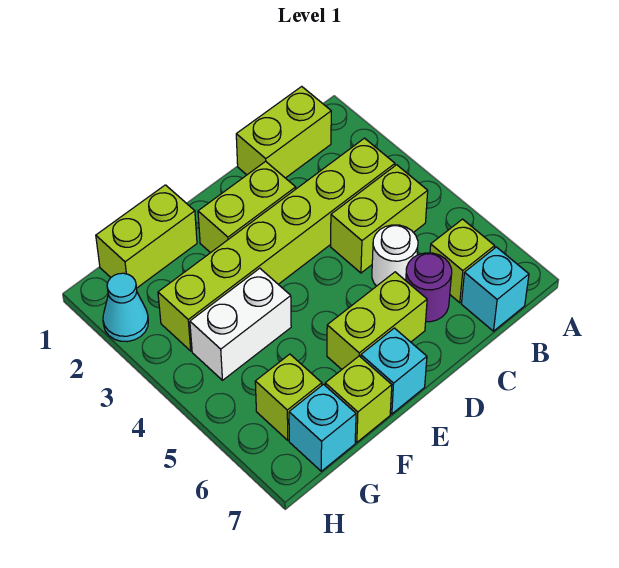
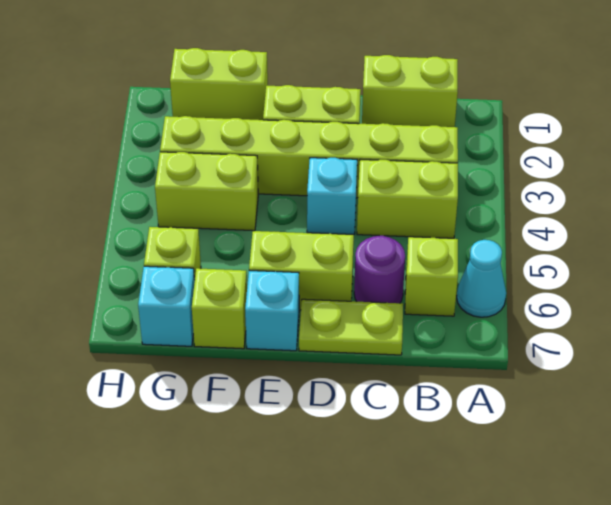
cyan brick B7 level 1 -> cyan brick D4 level 1
white round brick C5 level 1 -> none
none -> lime plate C7:D7 level 1
white brick F4:G4 level 1 -> lime brick F4:G4 level 1
cyan cone H2 level 1 -> cyan cone A6 level 1

